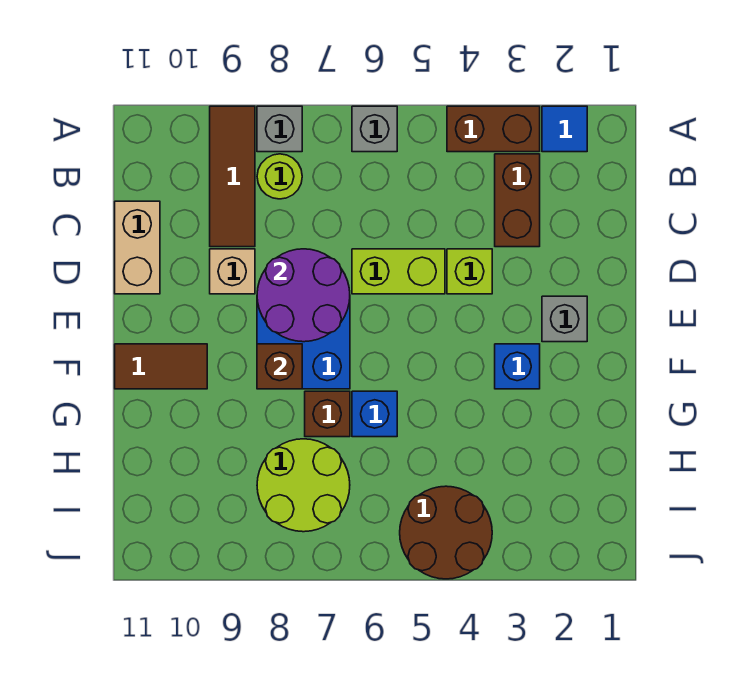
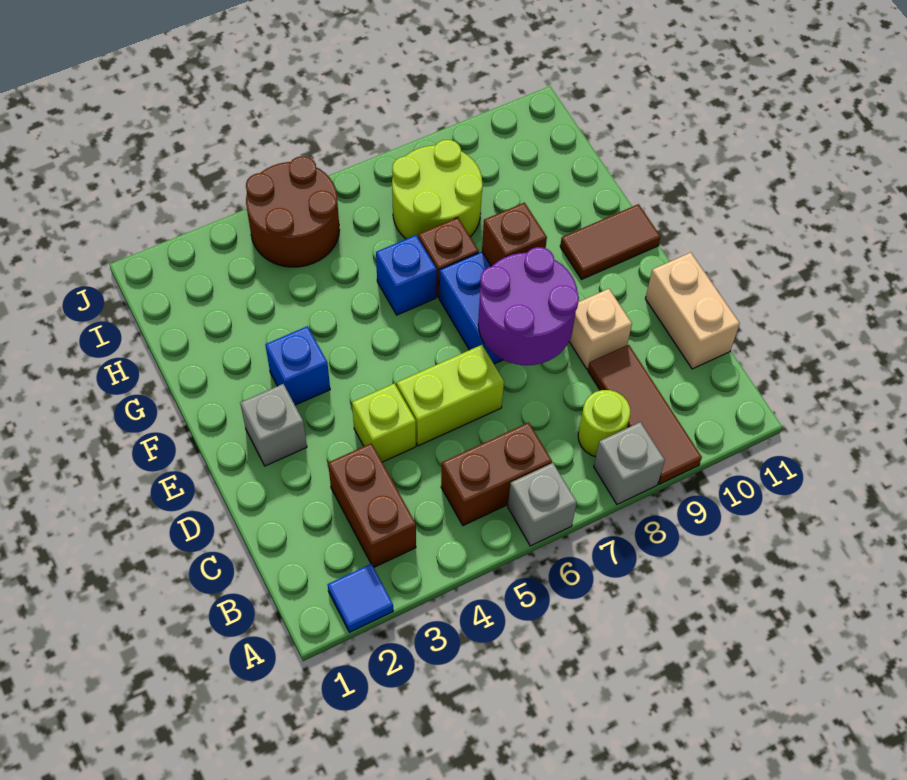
brown brick A3:A4 level 1 -> brown brick B5:B6 level 1

